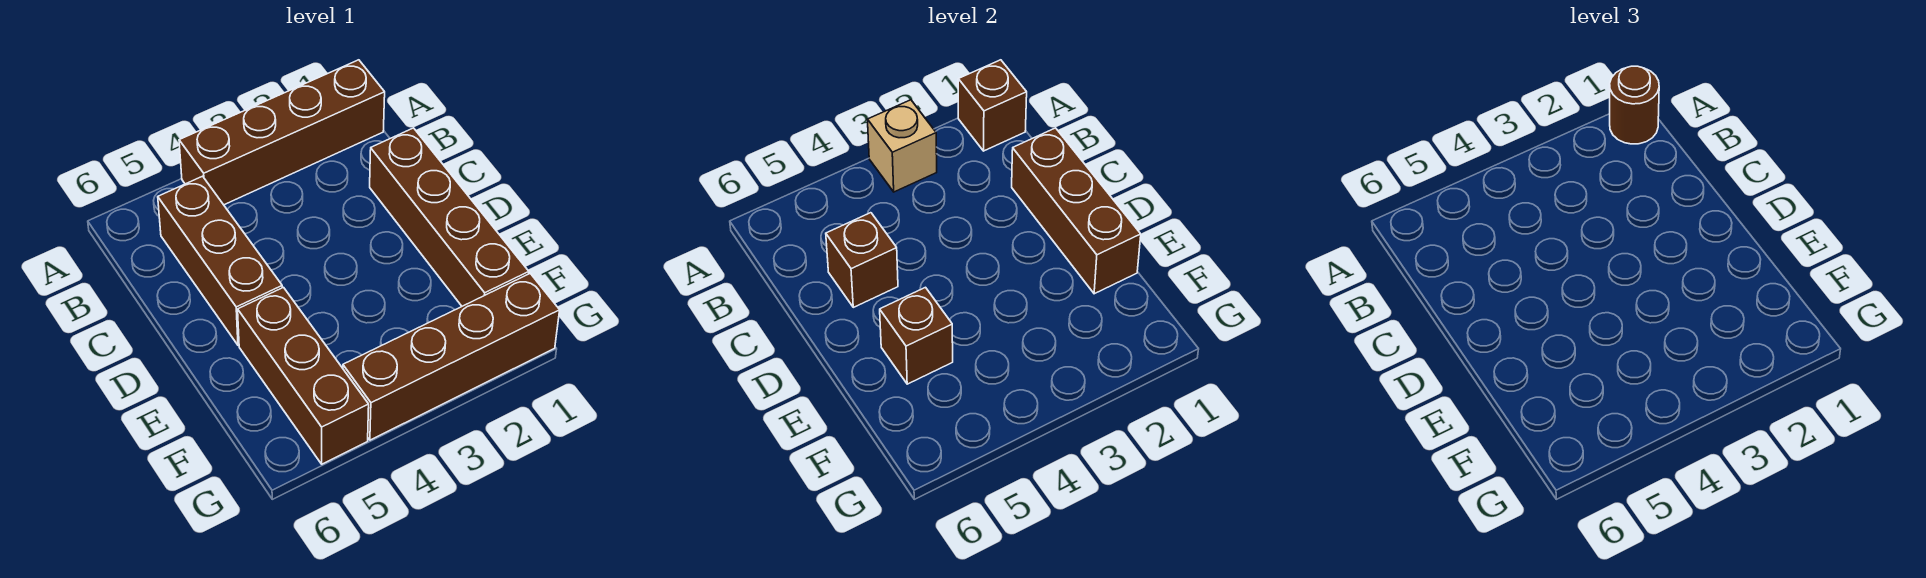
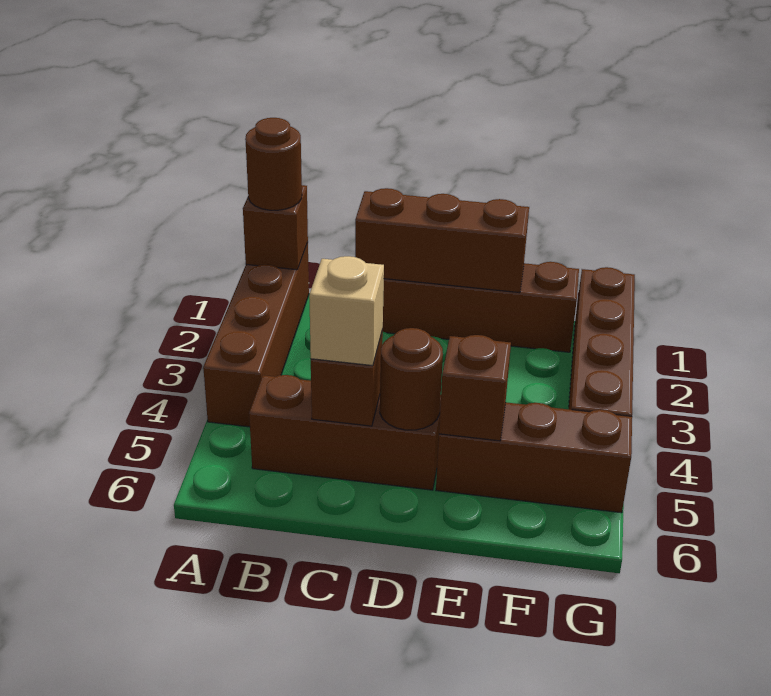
tan brick A3 level 2 -> tan brick C5 level 3
none -> brown round brick D5 level 2

